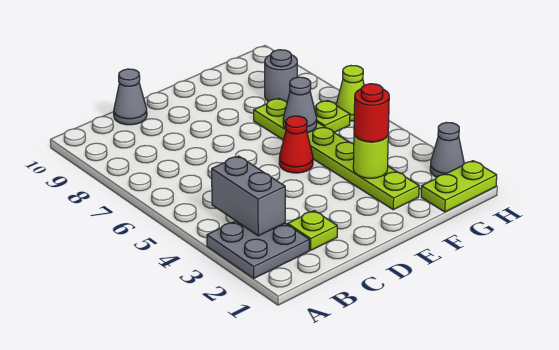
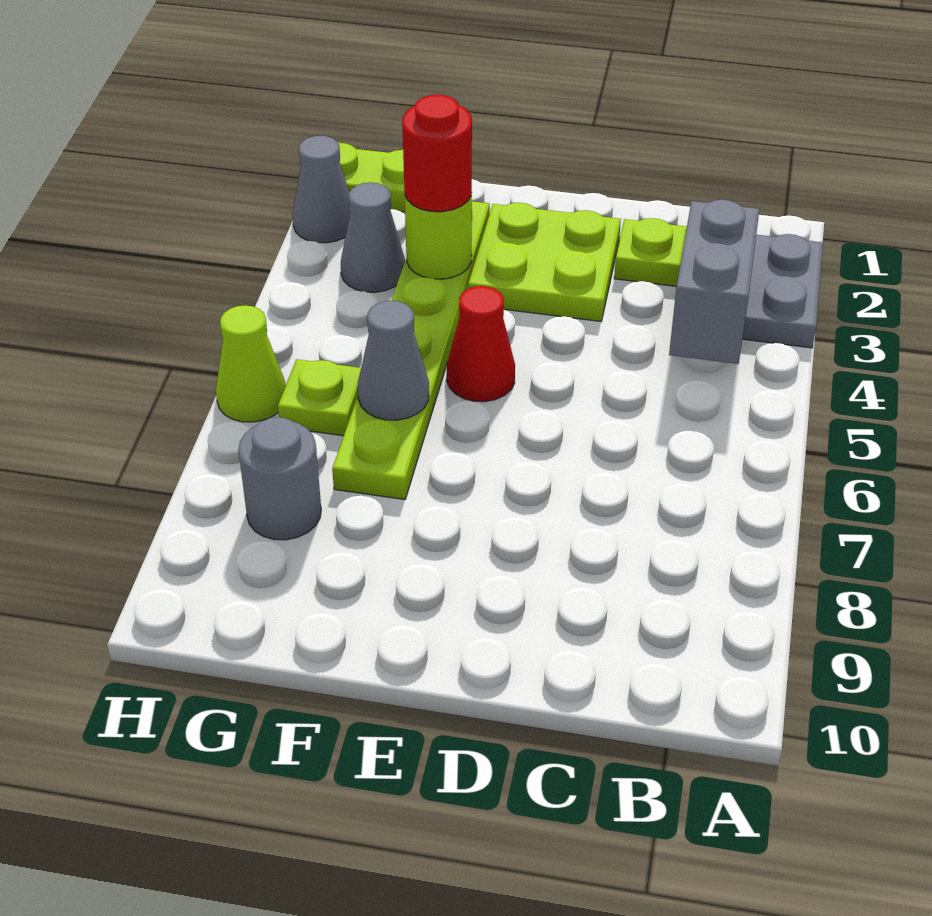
grey cone C10 level 1 -> grey cone G3 level 1
none -> lime plate D2:E3 level 1

